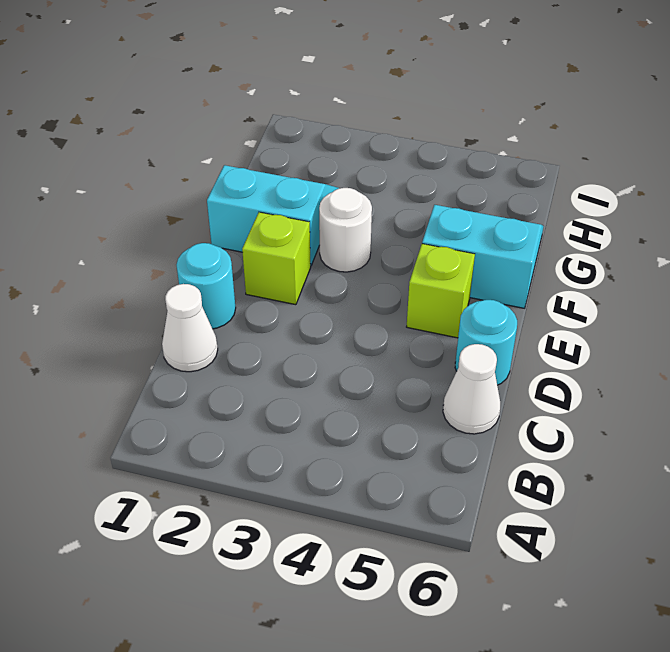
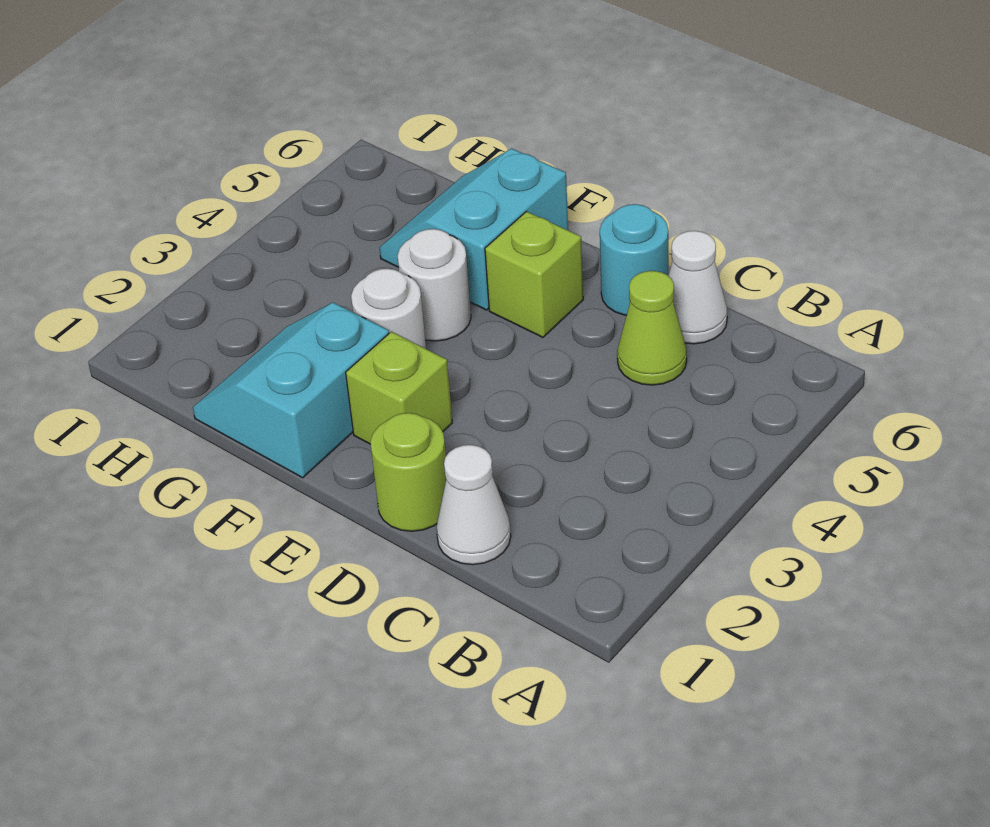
none -> lime cone C5 level 1
cyan round brick D1 level 1 -> lime round brick D1 level 1
none -> white round brick F4 level 1

